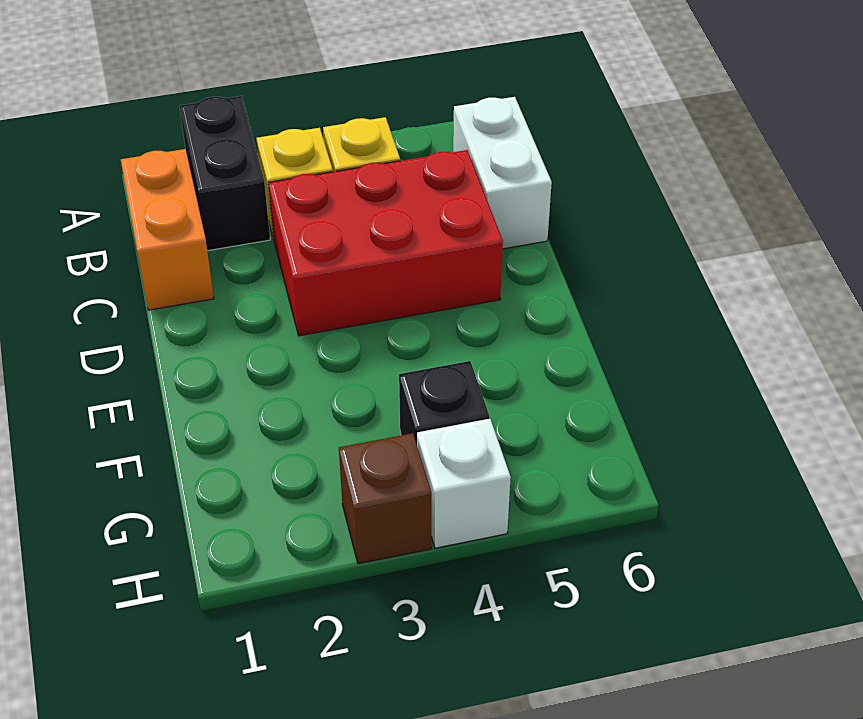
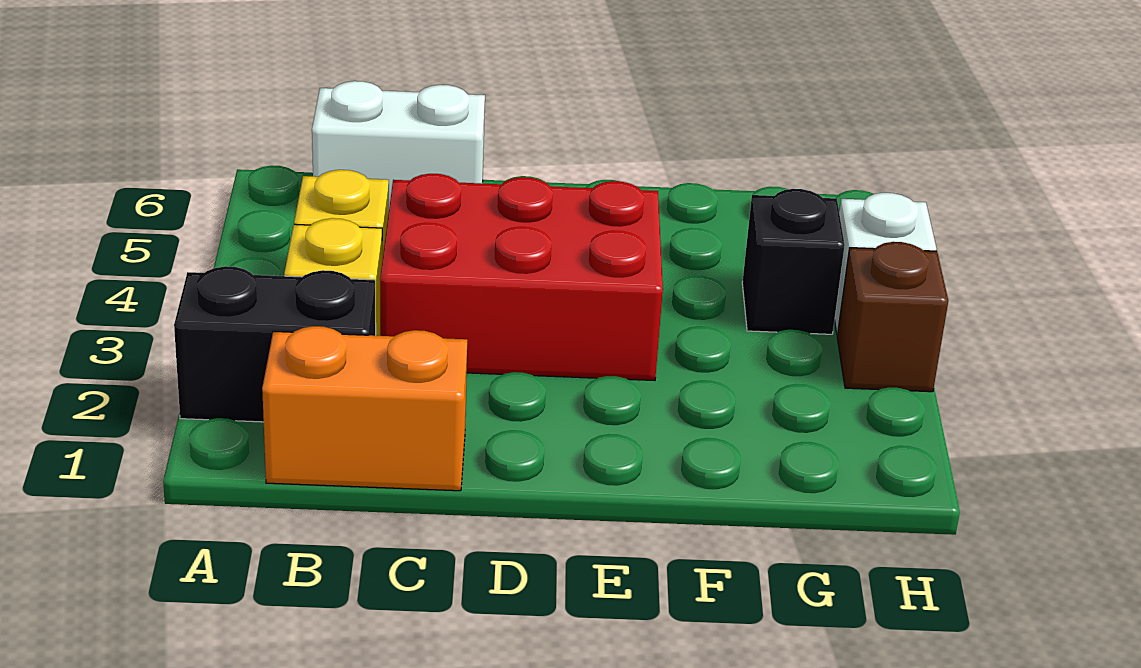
red brick C3:D5 level 1 -> red brick C3:E4 level 1

